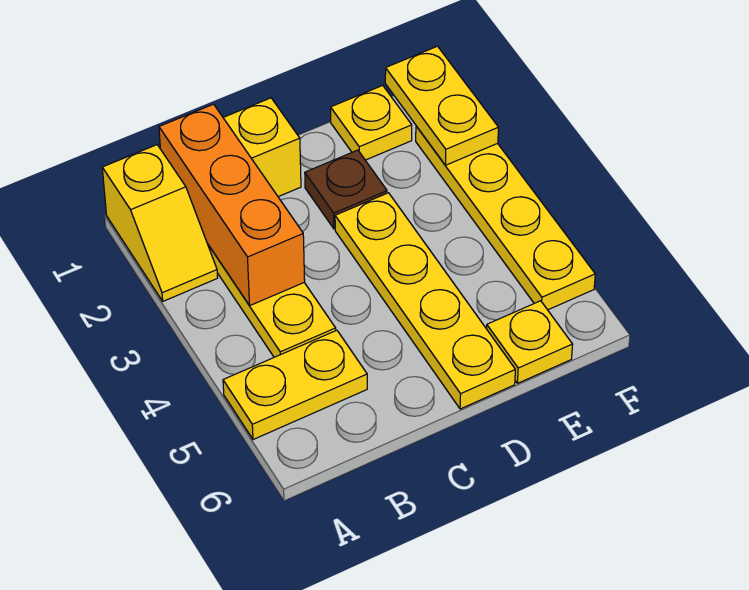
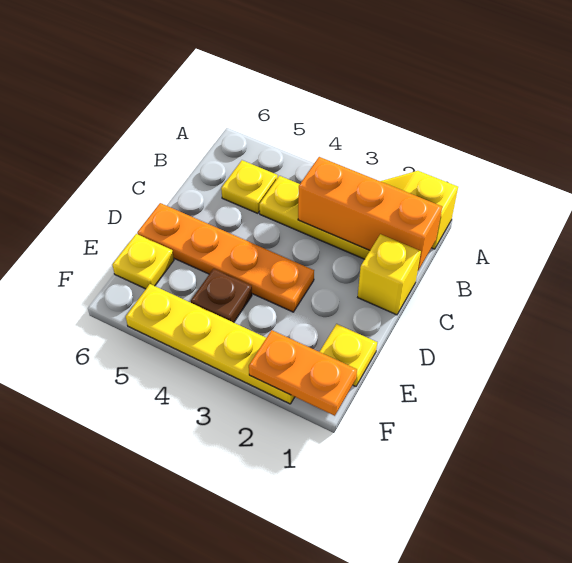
yellow plate A5:B5 level 1 -> yellow plate B5 level 1
brown plate D2 level 1 -> brown plate E4 level 1
yellow plate D3:D6 level 1 -> orange plate D3:D6 level 1
yellow plate F1:F2 level 2 -> orange plate F1:F2 level 2

